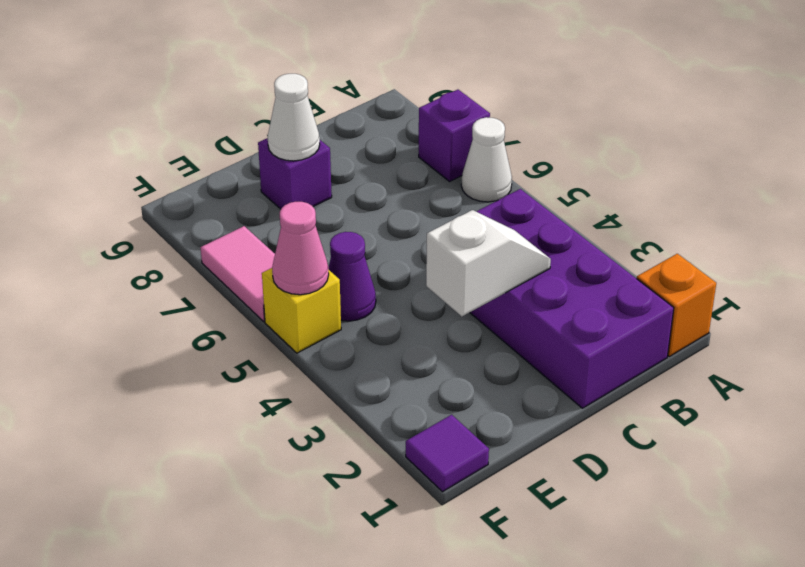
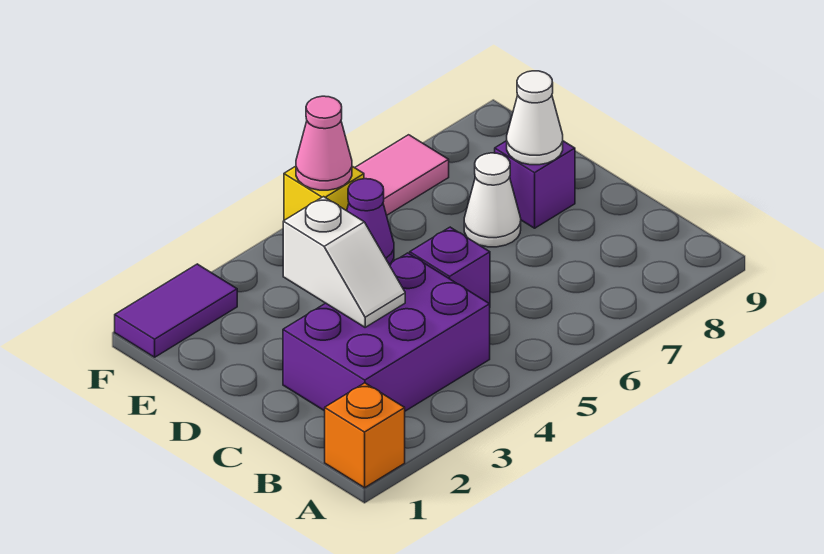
white cone A6 level 1 -> white cone D7 level 1
purple brick A7 level 1 -> purple brick C5 level 1
purple brick B1:C4 level 1 -> purple brick B2:C4 level 1
purple tile F1 level 1 -> purple tile F1:F2 level 1

